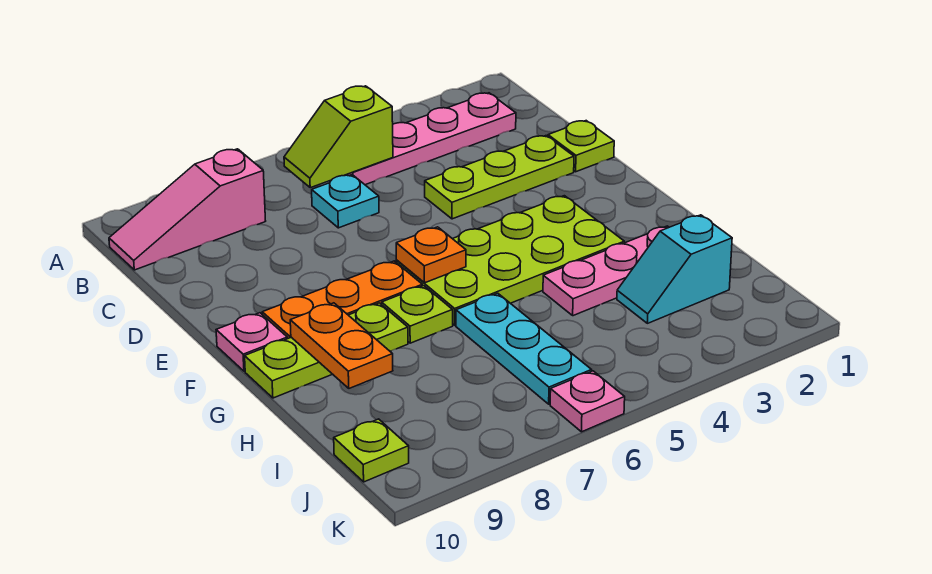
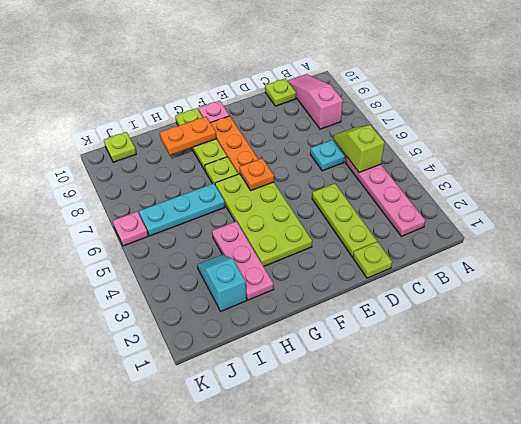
none -> lime plate C10 level 1

